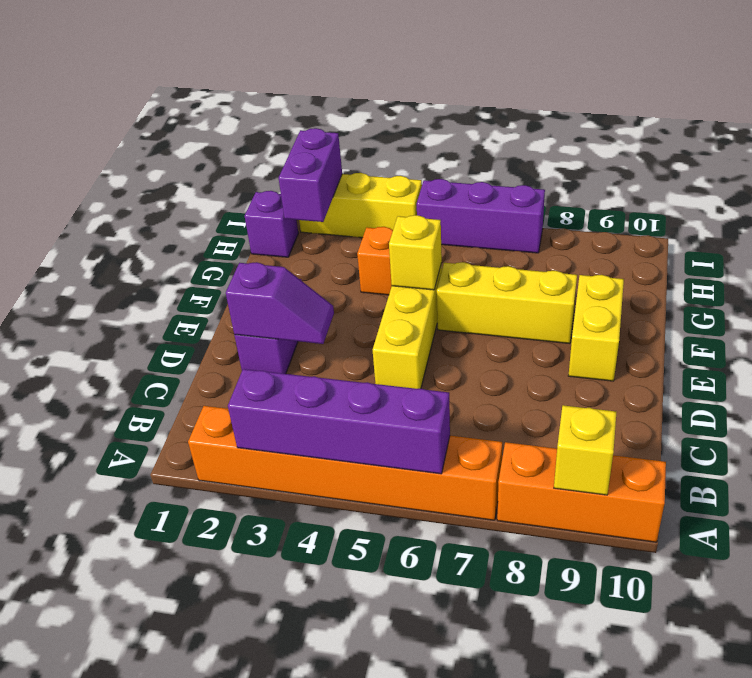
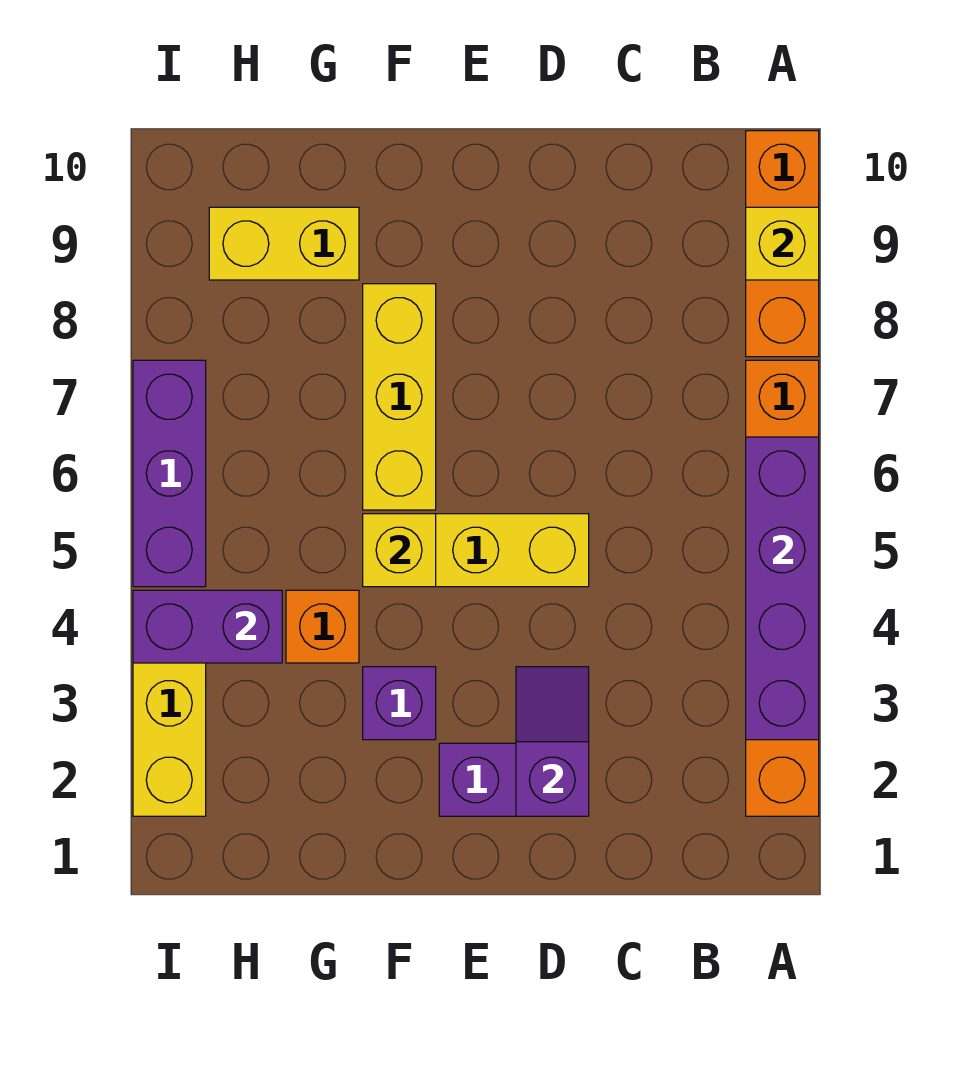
yellow brick E9:F9 level 1 -> yellow brick G9:H9 level 1
purple brick H1 level 1 -> purple brick F3 level 1
purple brick H2:I2 level 2 -> purple brick H4:I4 level 2

